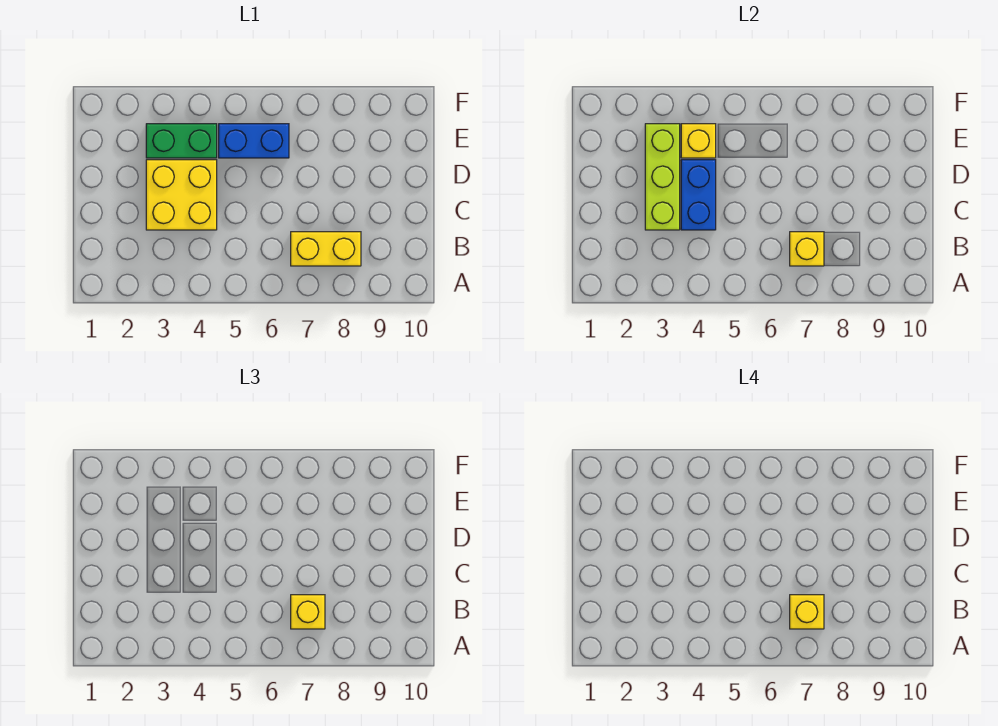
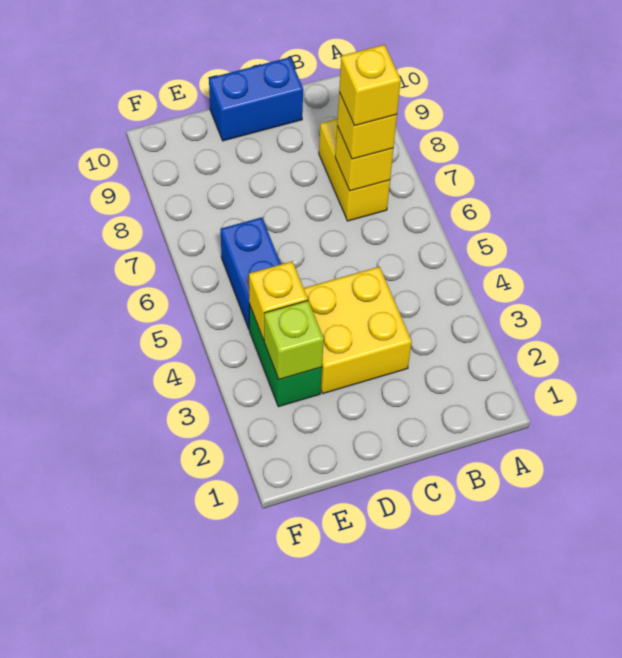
lime brick C3:E3 level 2 -> lime brick E3 level 2
blue brick C4:D4 level 2 -> blue brick C10:D10 level 1

